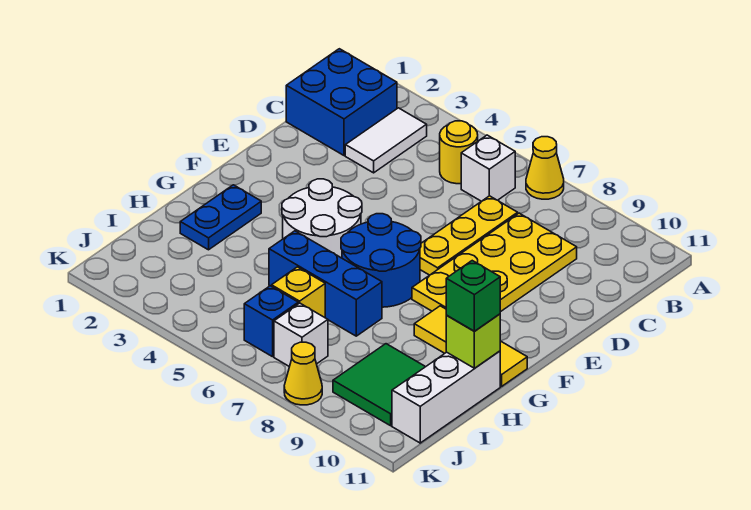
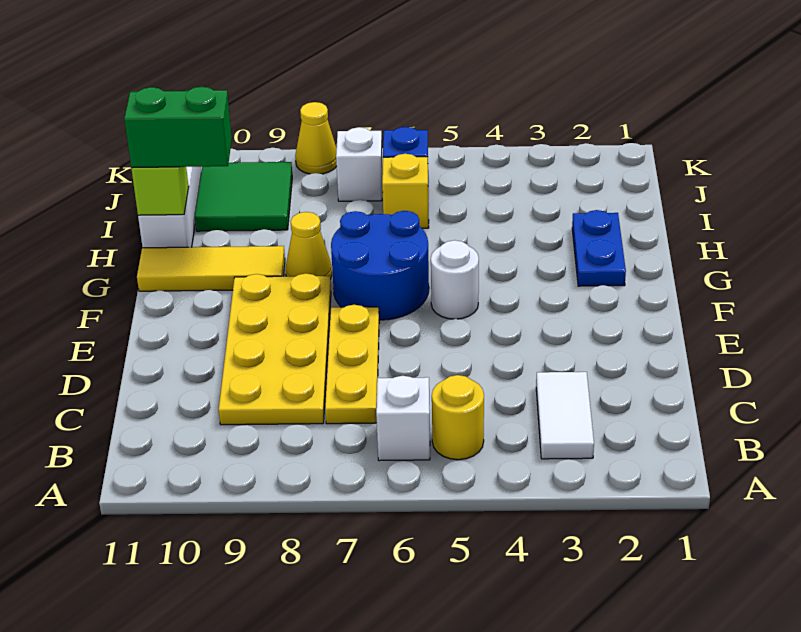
yellow cone A7 level 1 -> yellow cone G8 level 1
blue brick B1:C2 level 1 -> none
white round brick F4:G5 level 1 -> white round brick F5 level 1
blue brick H5:H7 level 1 -> none
green brick H11 level 3 -> green brick H10:H11 level 3

